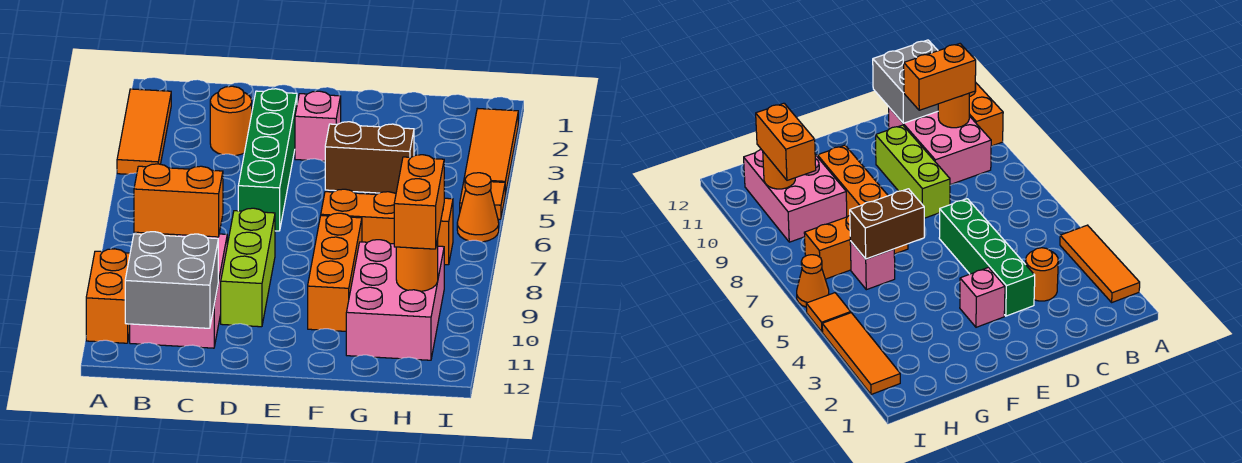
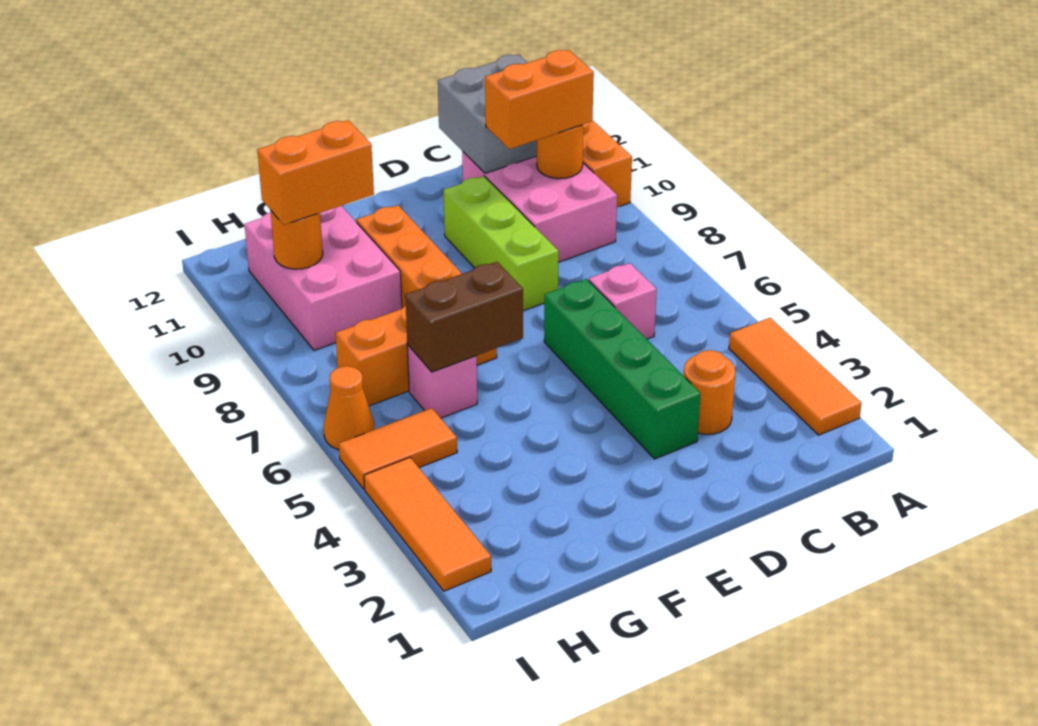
pink brick E3 level 1 -> pink brick C6 level 1
orange brick H9:H10 level 3 -> orange brick G10:H10 level 3
orange tile I5 level 1 -> orange tile H5:I5 level 1

